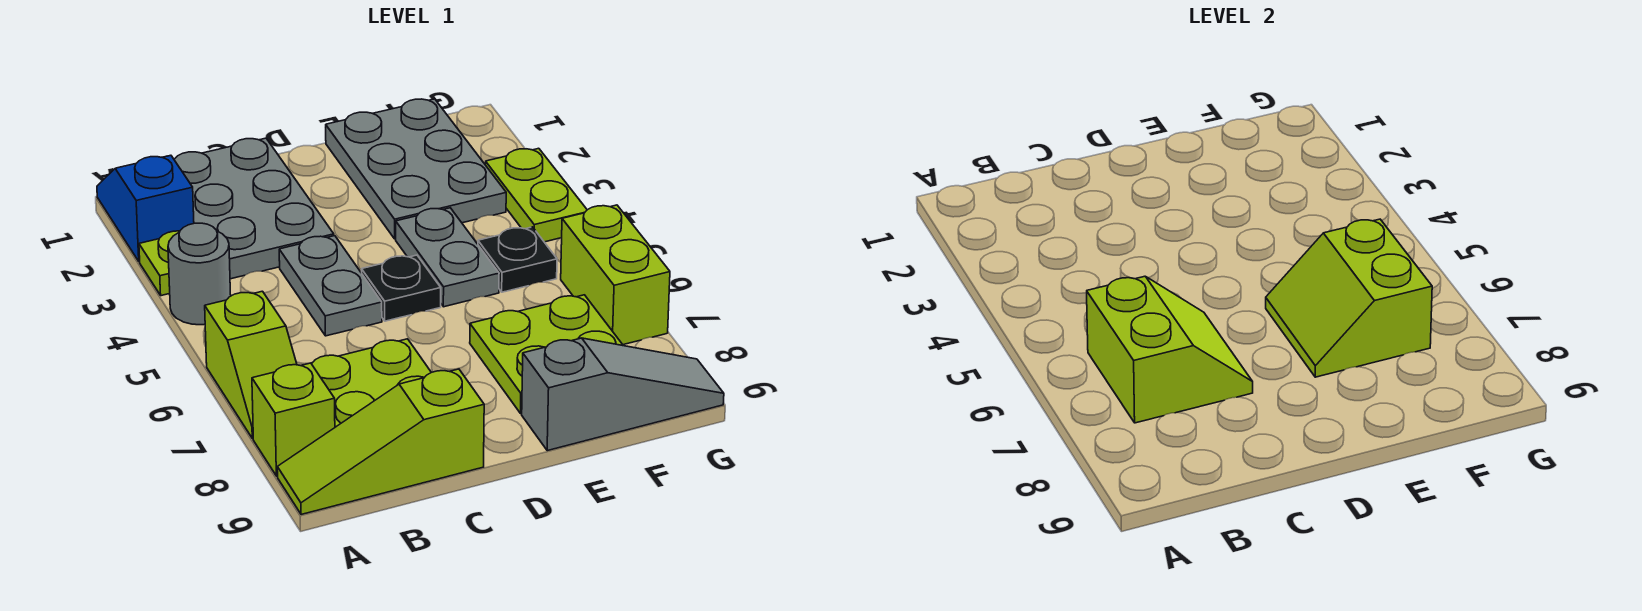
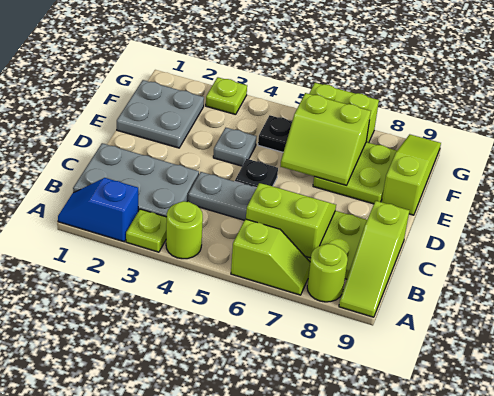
grey round brick A4 level 1 -> lime round brick A4 level 1
lime brick A8 level 1 -> lime round brick A8 level 1
grey plate E1:F3 level 1 -> grey plate E1:F2 level 1
grey plate E4:E5 level 1 -> grey plate E4 level 1
grey slope E9:G9 level 1 top E -> lime slope E9:G9 level 1 top E
lime plate G3:G4 level 1 -> lime plate G3 level 1

